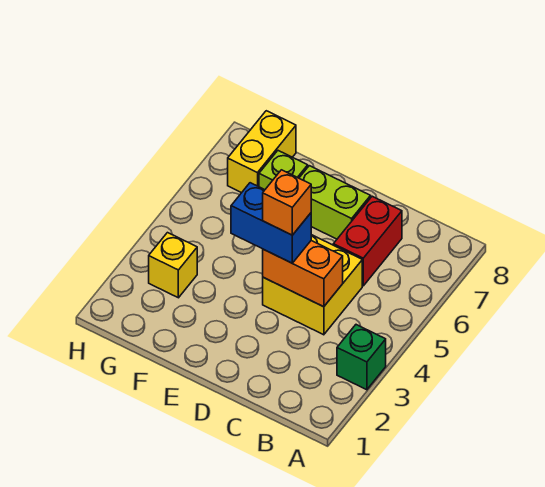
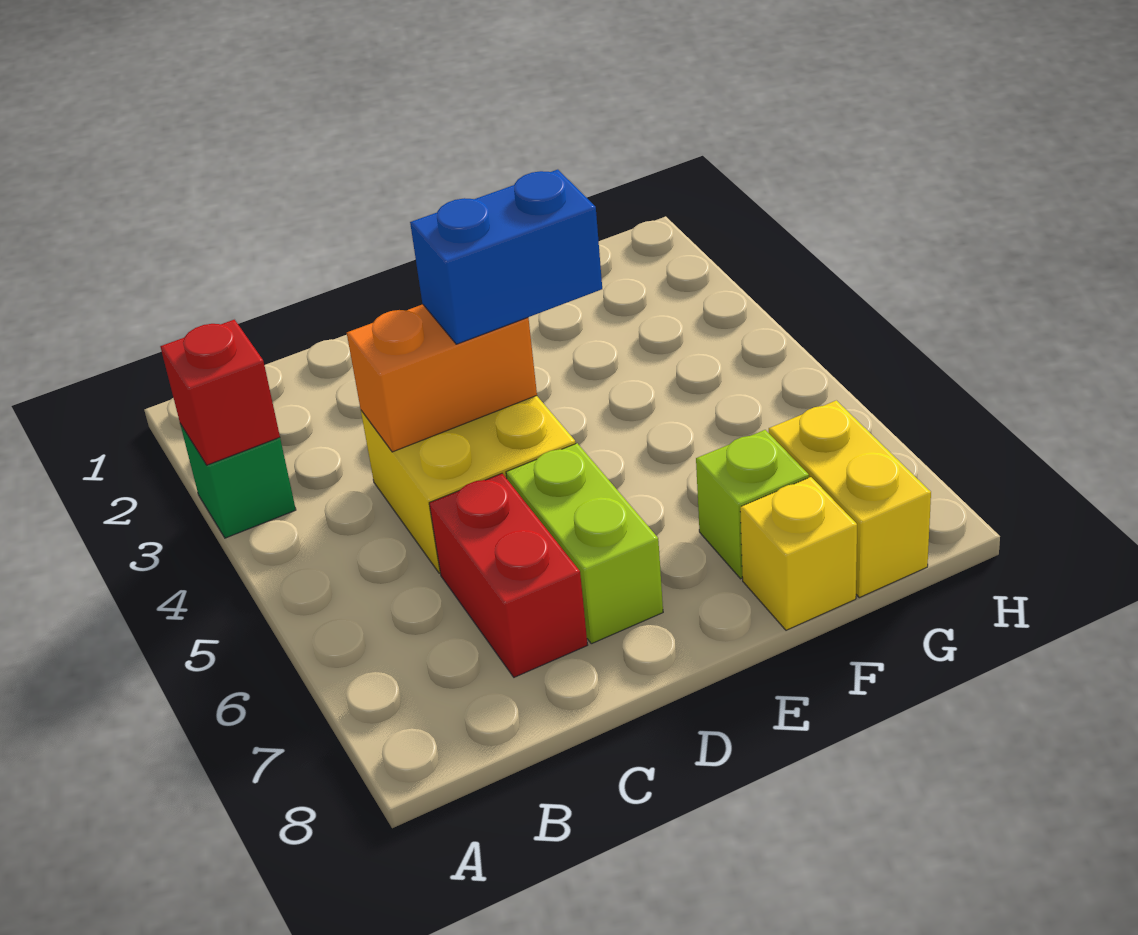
none -> red brick A3 level 2
orange brick D4 level 4 -> none
lime brick D7:E7 level 1 -> lime brick D6:D7 level 1
yellow brick G3 level 1 -> yellow brick F8 level 1

